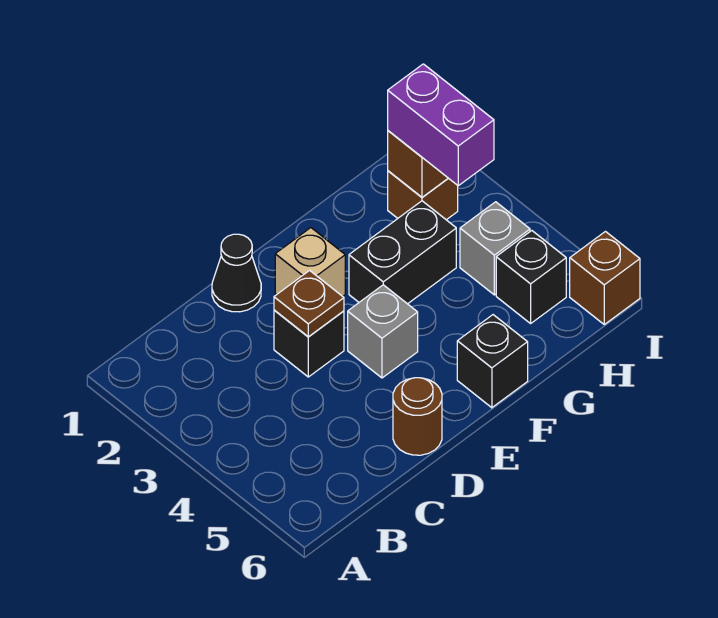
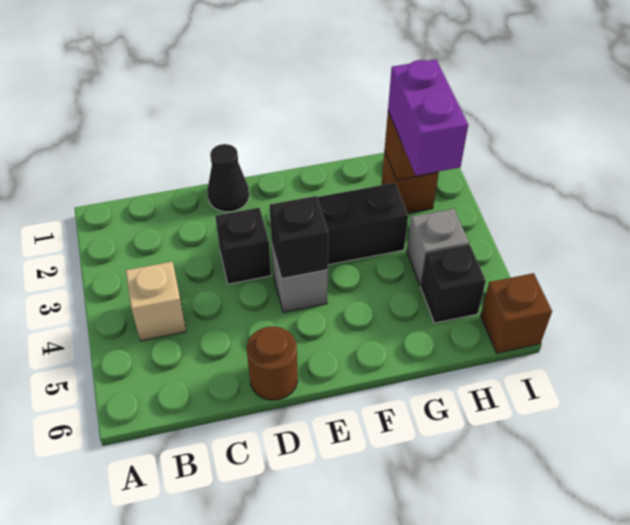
brown plate D3 level 2 -> none
tan brick E2 level 1 -> tan brick B4 level 1
black brick F6 level 1 -> black brick E4 level 2

